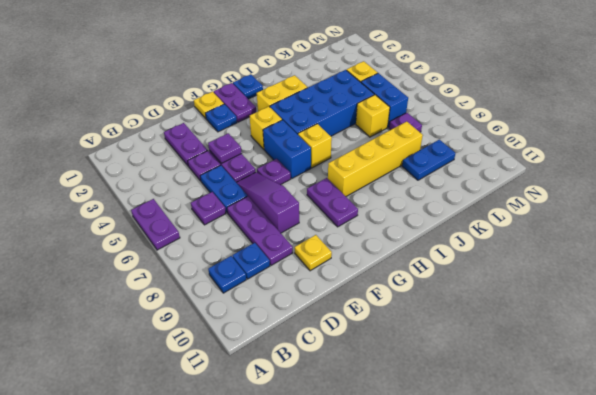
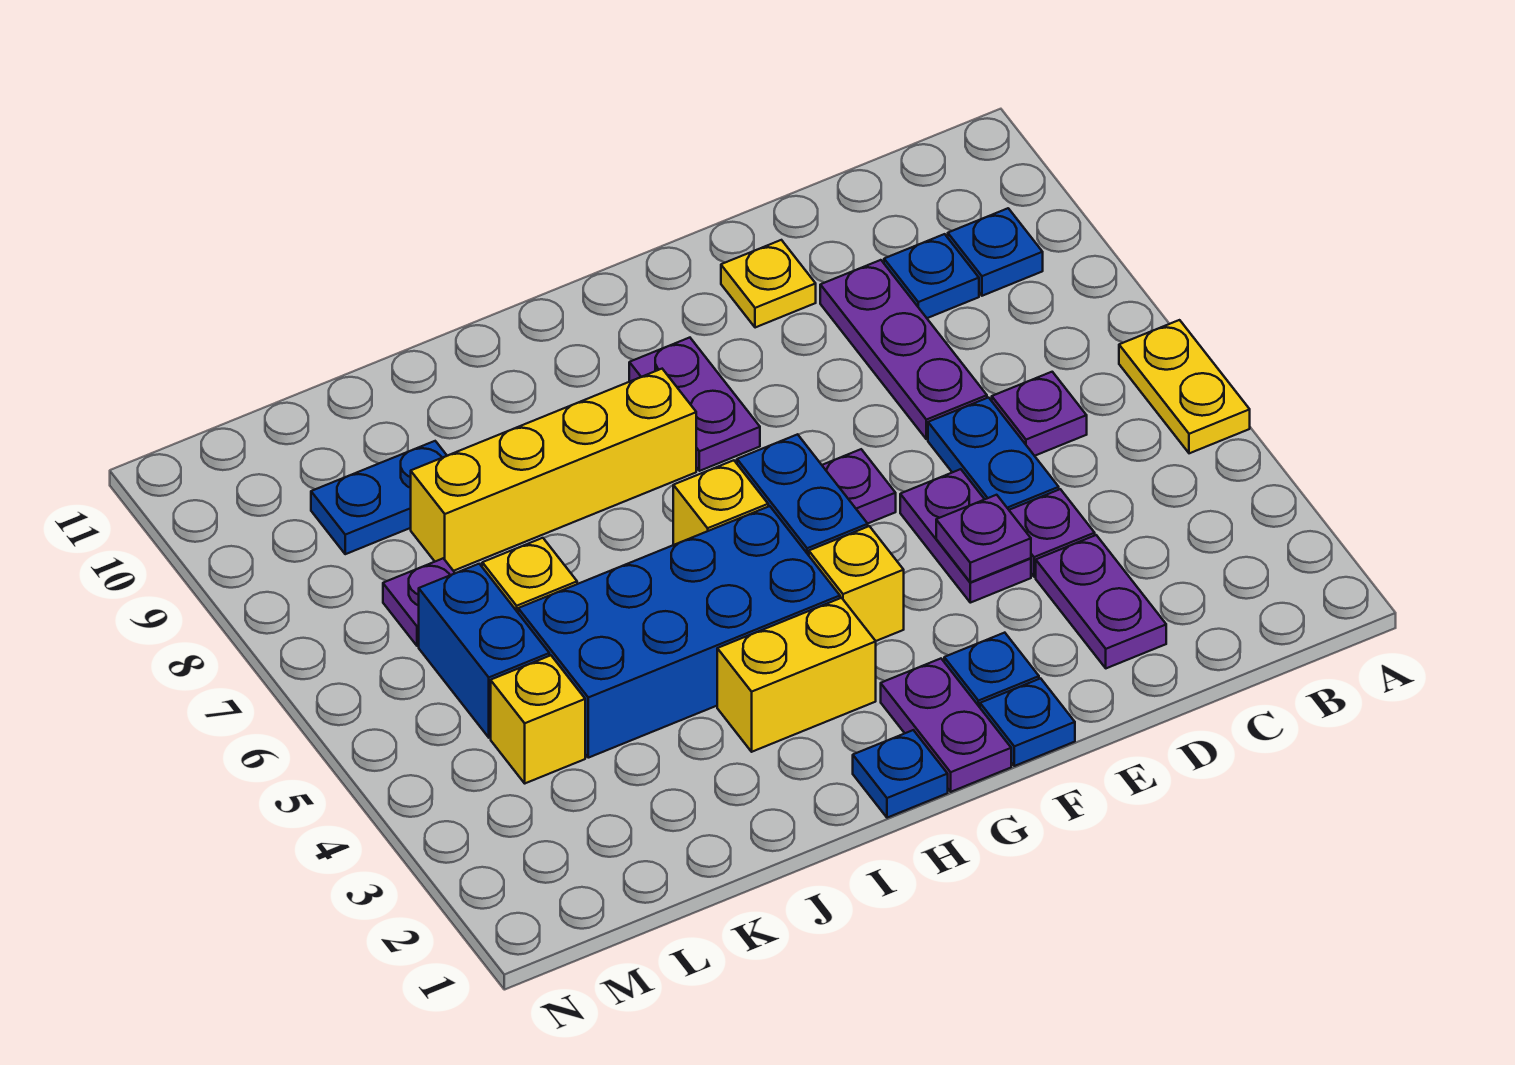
purple plate A5:A6 level 1 -> yellow plate A5:A6 level 1
purple slope E6:E8 level 1 top 8 -> none
yellow plate F1 level 1 -> blue plate F1 level 1

